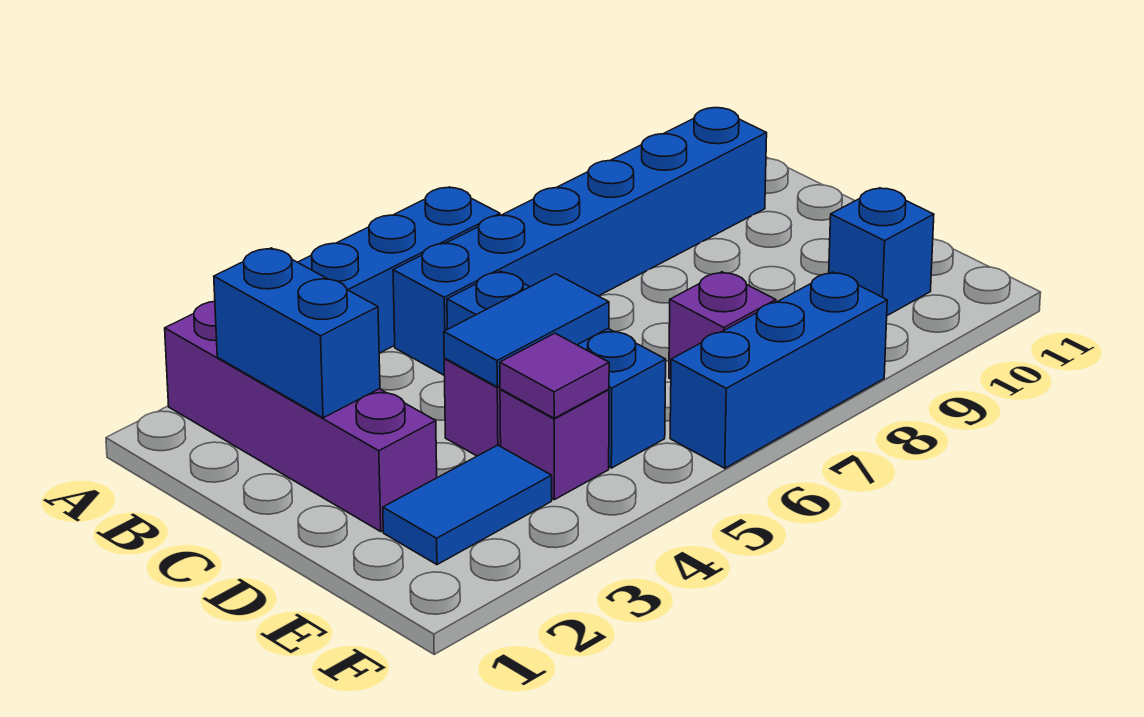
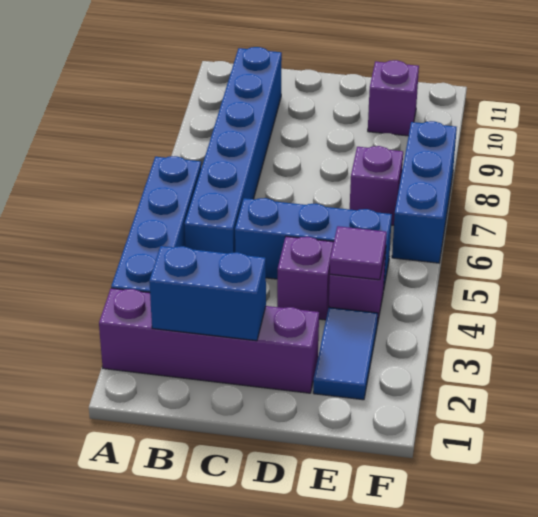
blue tile D4:D5 level 2 -> none
blue brick E10 level 1 -> purple brick E10 level 1

